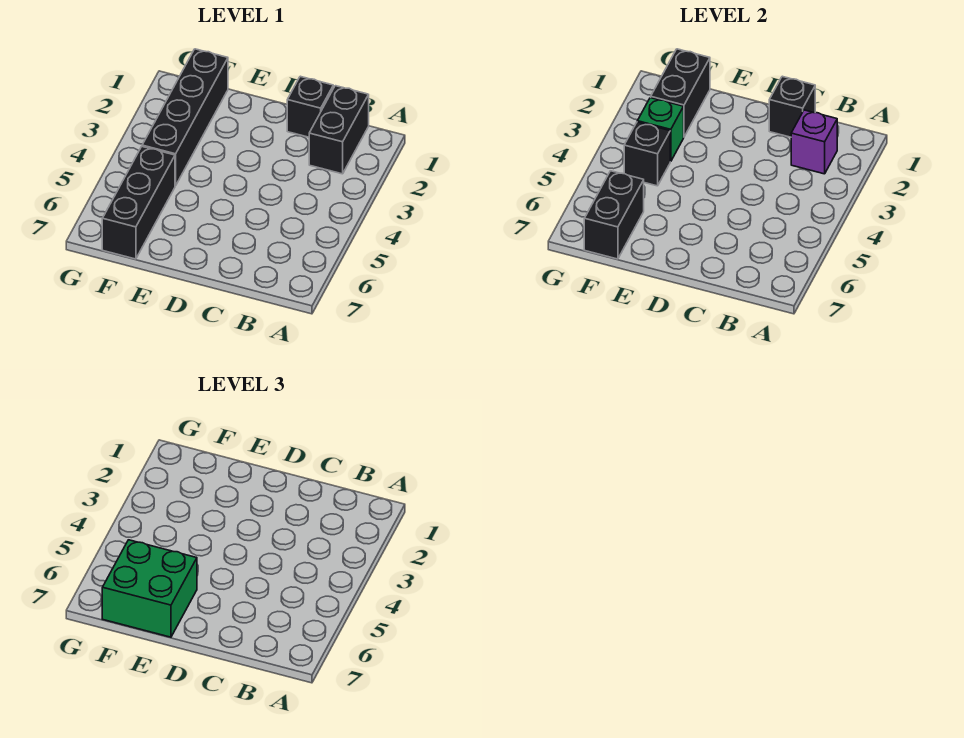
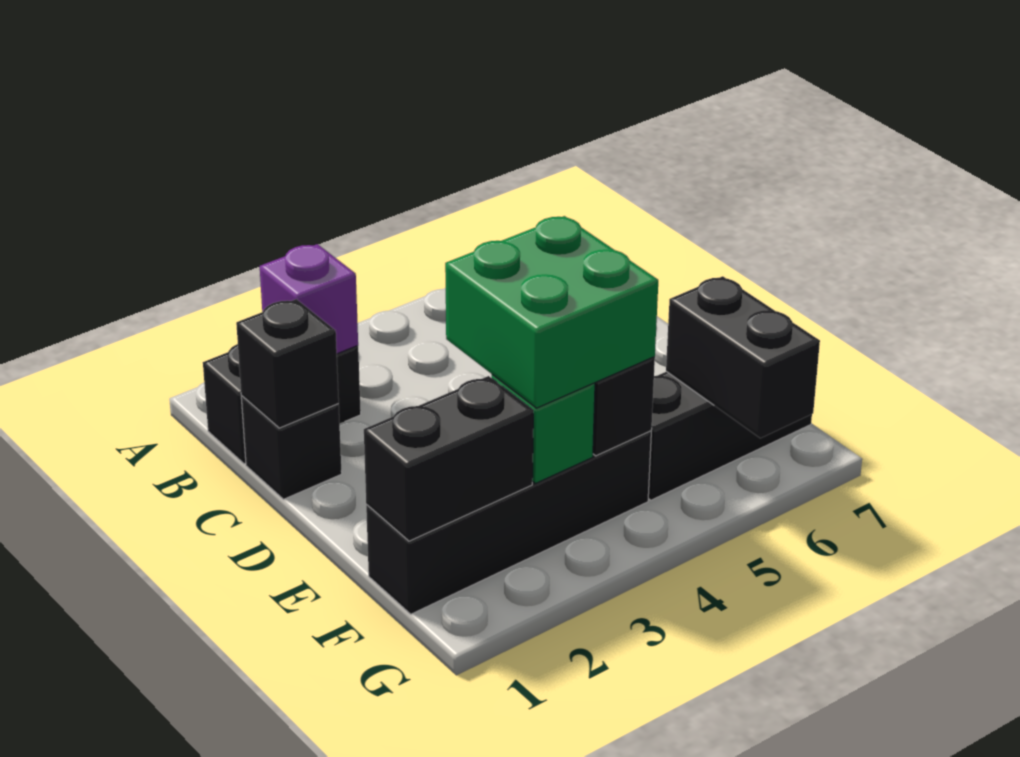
green brick E6:F7 level 3 -> green brick E3:F4 level 3
black brick F6:F7 level 2 -> black brick F6:G6 level 2

